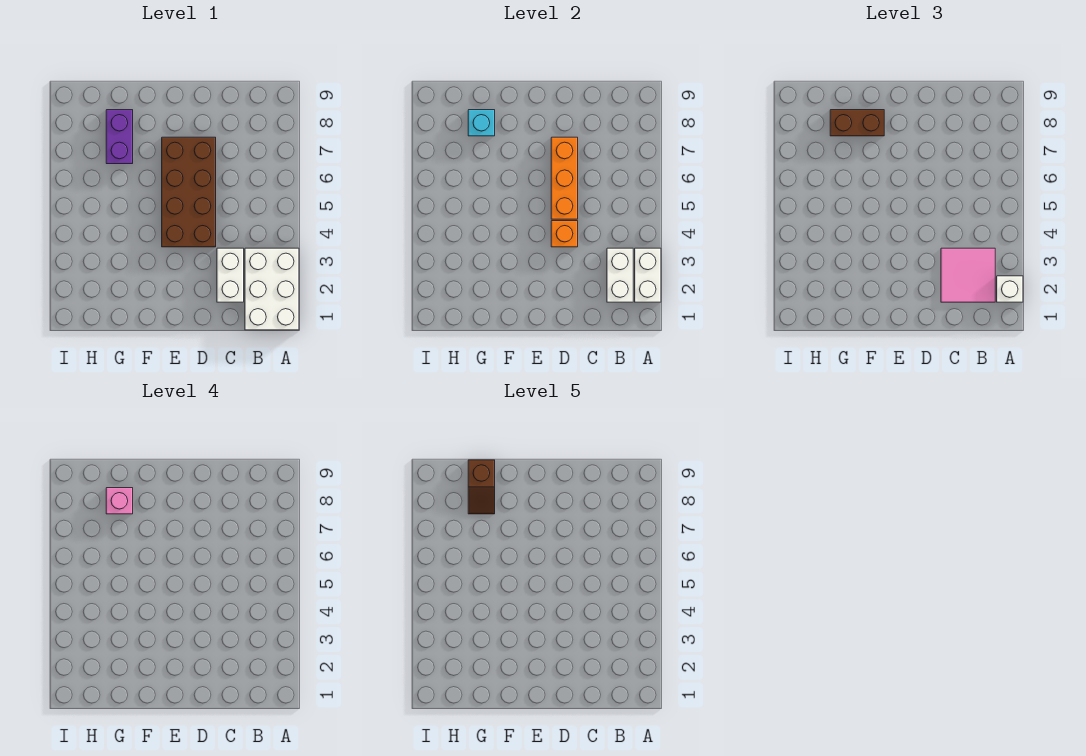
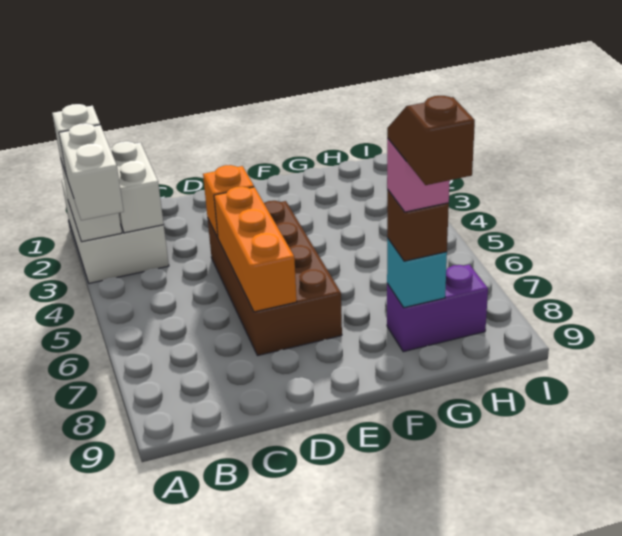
pink tile B2:C3 level 3 -> none
white brick C2:C3 level 1 -> white brick A3:A4 level 3
brown brick F8:G8 level 3 -> brown brick G8 level 3
purple brick G7:G8 level 1 -> purple brick G8:H8 level 1

